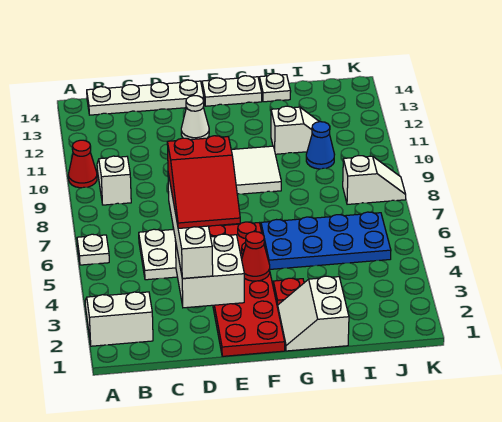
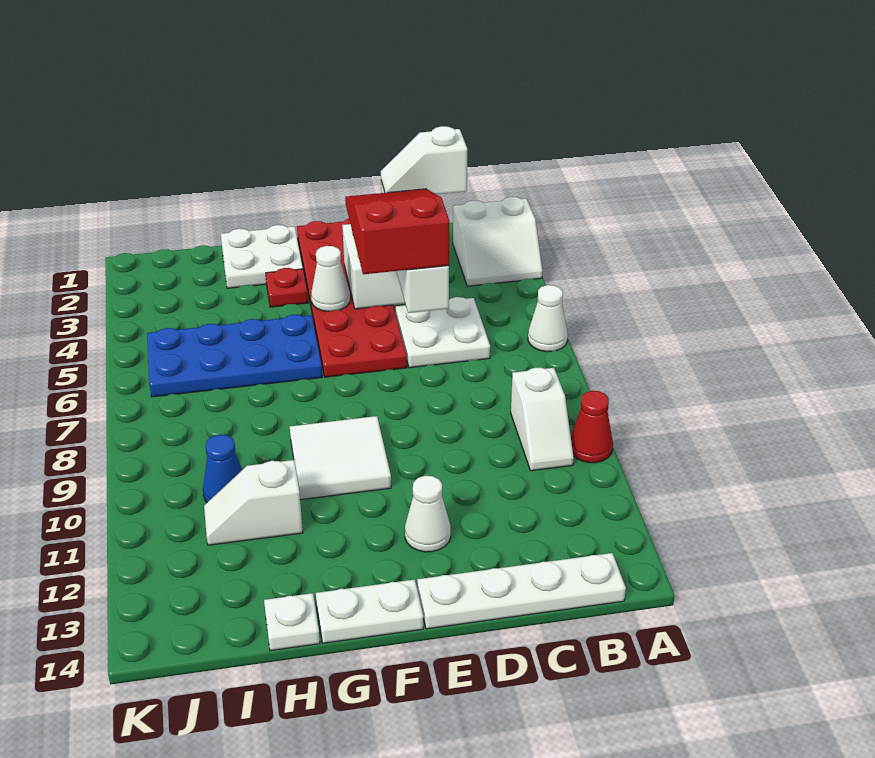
white plate A6 level 1 -> white cone A6 level 1
red cone F4 level 2 -> white cone F4 level 2
white slope G1:H2 level 1 top H -> white plate G1:H2 level 1
white slope J8:K8 level 1 top J -> white slope C3:D3 level 4 top C

